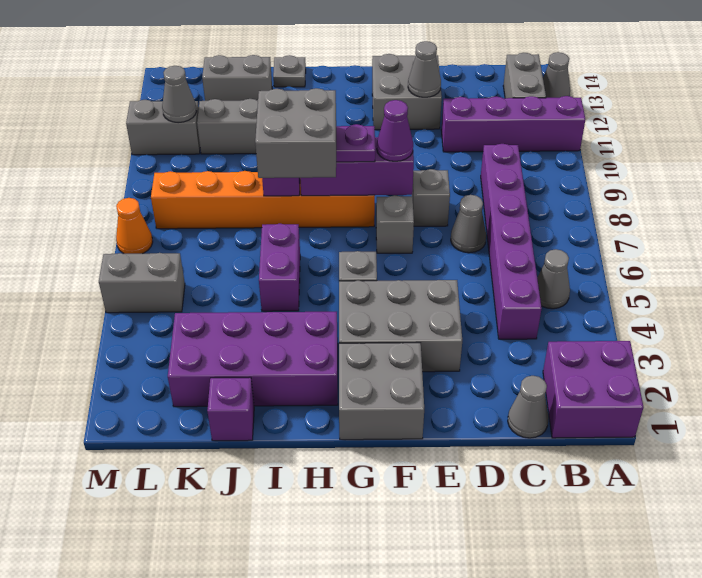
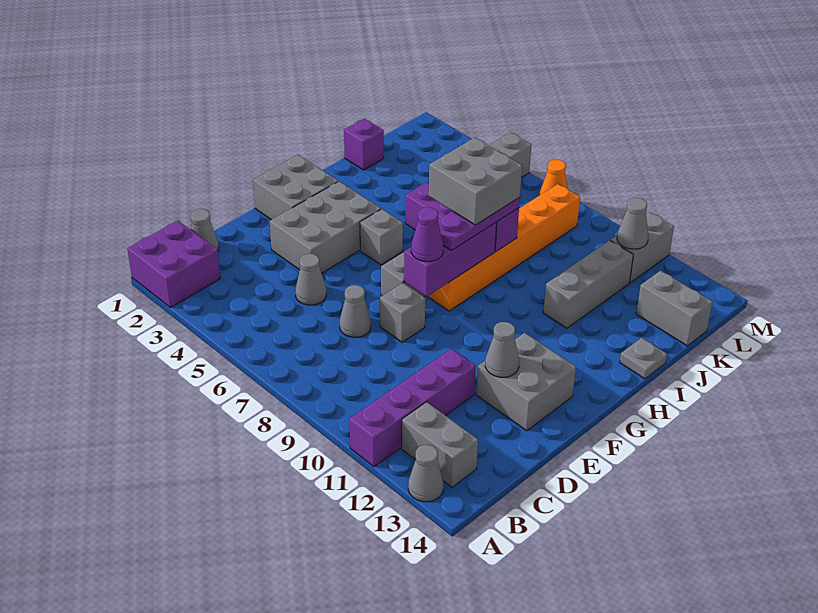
grey cone B5 level 1 -> grey cone D5 level 1
purple brick C4:C9 level 1 -> none
purple brick H2:K3 level 1 -> none
grey brick J13:K13 level 1 -> grey brick K13:K14 level 1

